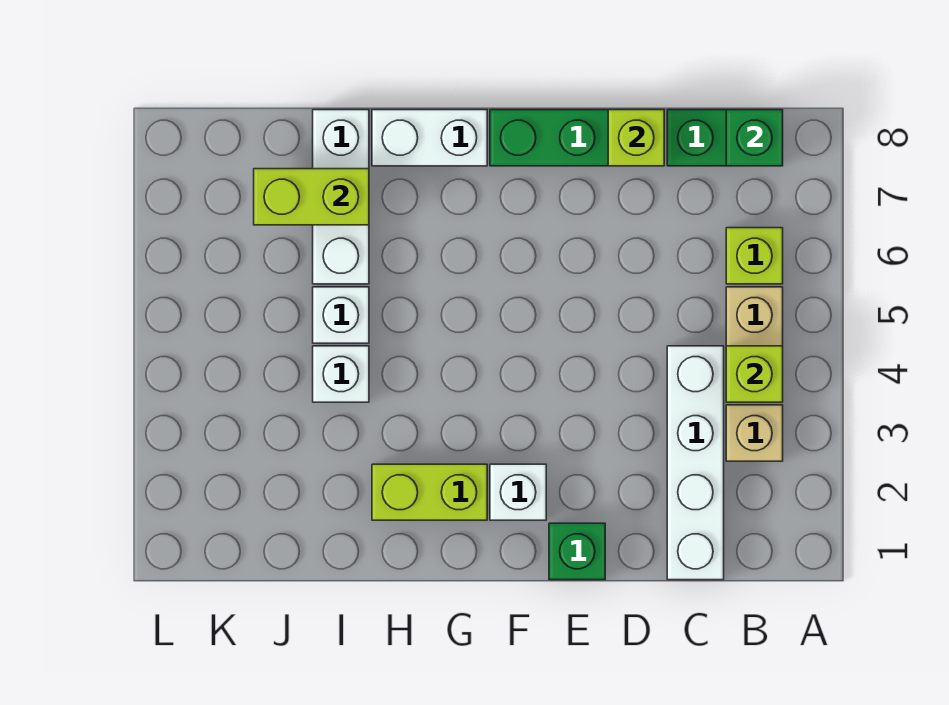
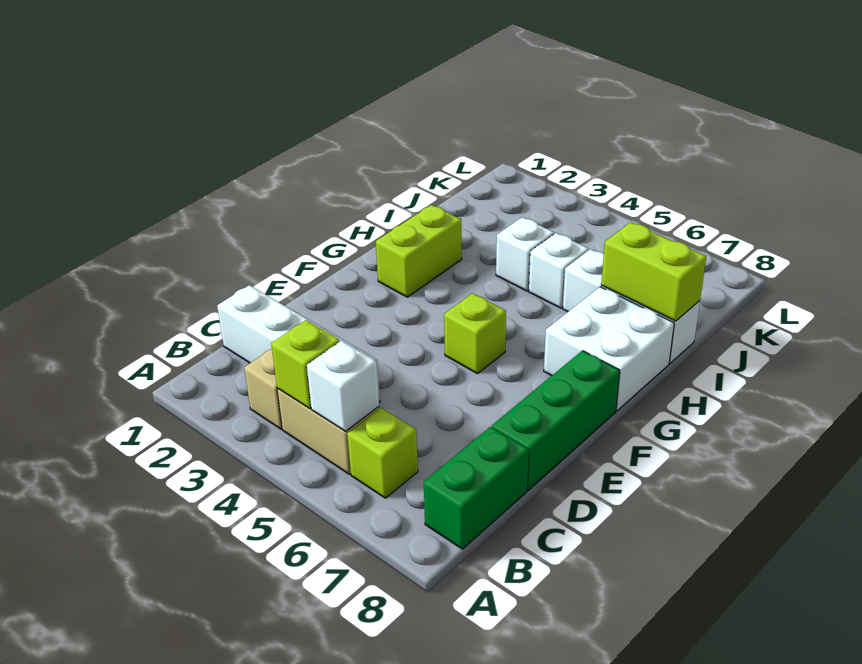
green brick B8 level 2 -> none
lime brick D8 level 2 -> lime brick F5 level 1
green brick E1 level 1 -> none
white brick F2 level 1 -> white brick B5 level 2
white brick G8:H8 level 1 -> white brick G7:H8 level 1
lime brick I7:J7 level 2 -> lime brick I7:I8 level 2

